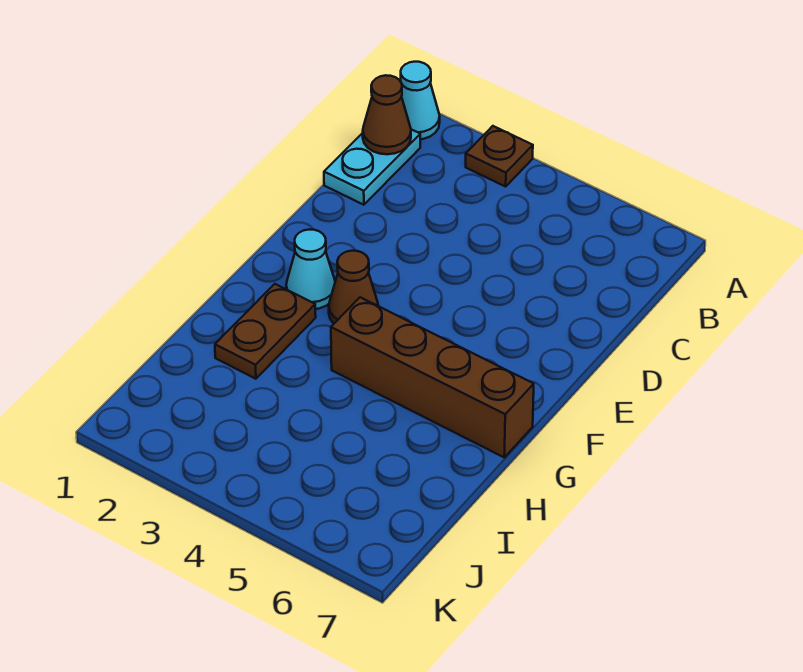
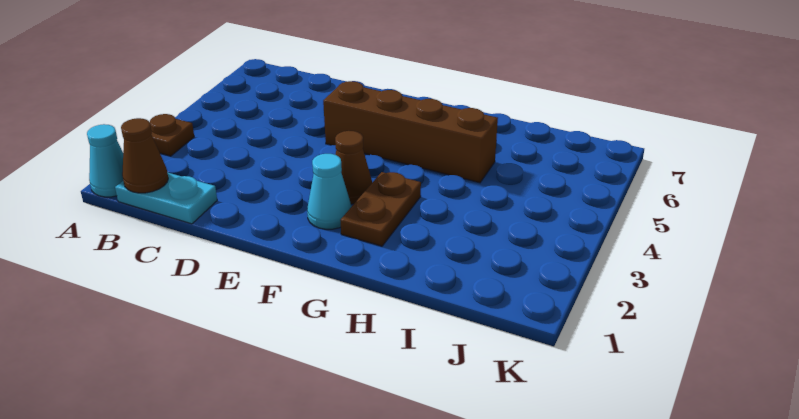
brown plate G2:H2 level 1 -> brown plate G2:G3 level 1
brown brick G4:G7 level 1 -> brown brick E5:H5 level 1

